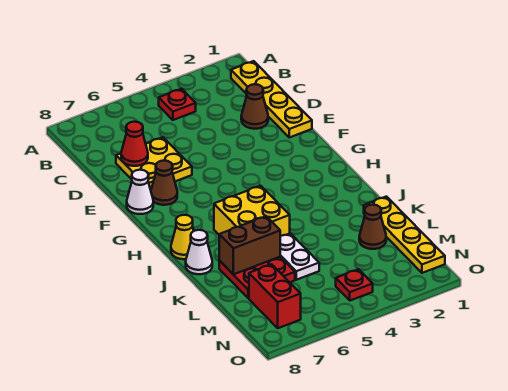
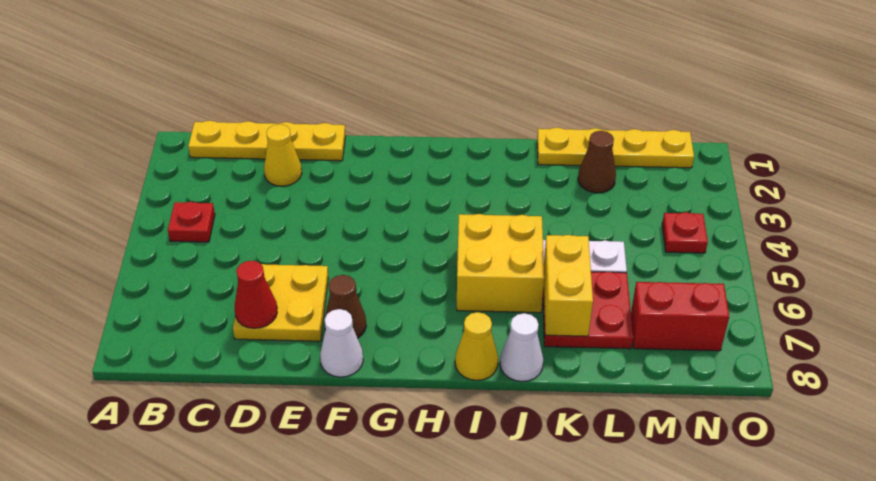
brown cone D2 level 1 -> yellow cone D2 level 1
brown brick K6:K7 level 2 -> yellow brick K6:K7 level 2

